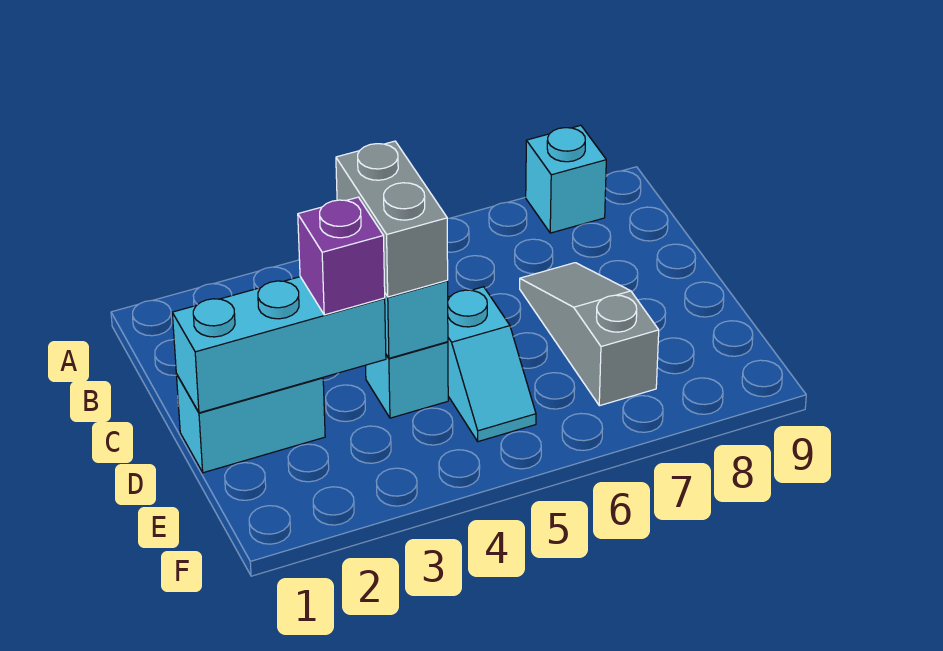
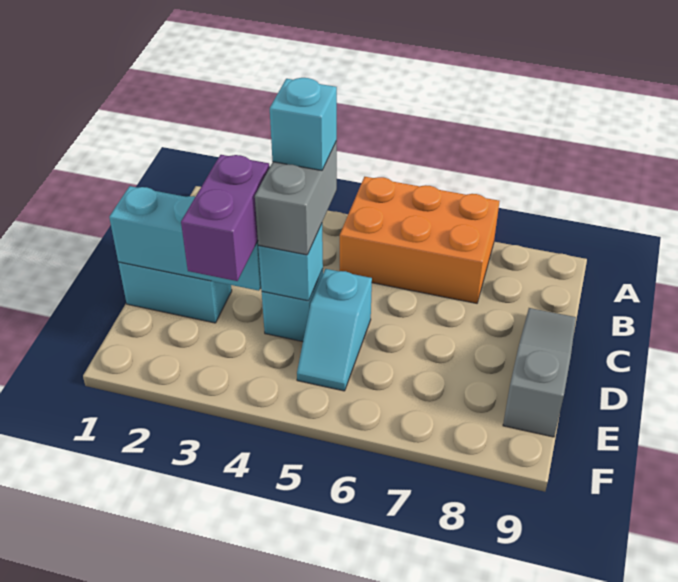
none -> orange brick A5:B7 level 1
cyan brick A8 level 1 -> cyan brick C4 level 4
grey slope C7:E7 level 1 top E -> grey slope C9:E9 level 1 top E
purple brick D3 level 3 -> purple brick D3:E3 level 3

